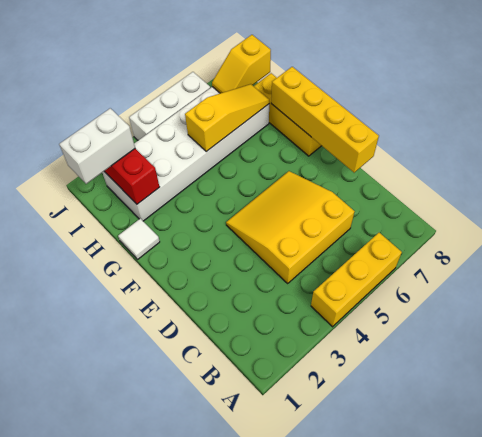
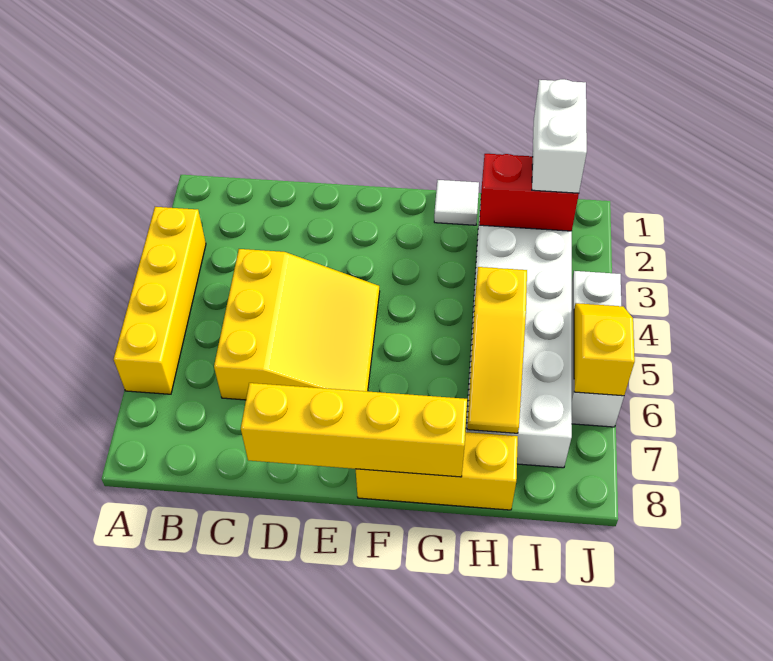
yellow brick A4:A6 level 1 -> yellow brick A3:A6 level 1
yellow slope I7:I8 level 2 top 8 -> yellow slope J5:J6 level 2 top 6

